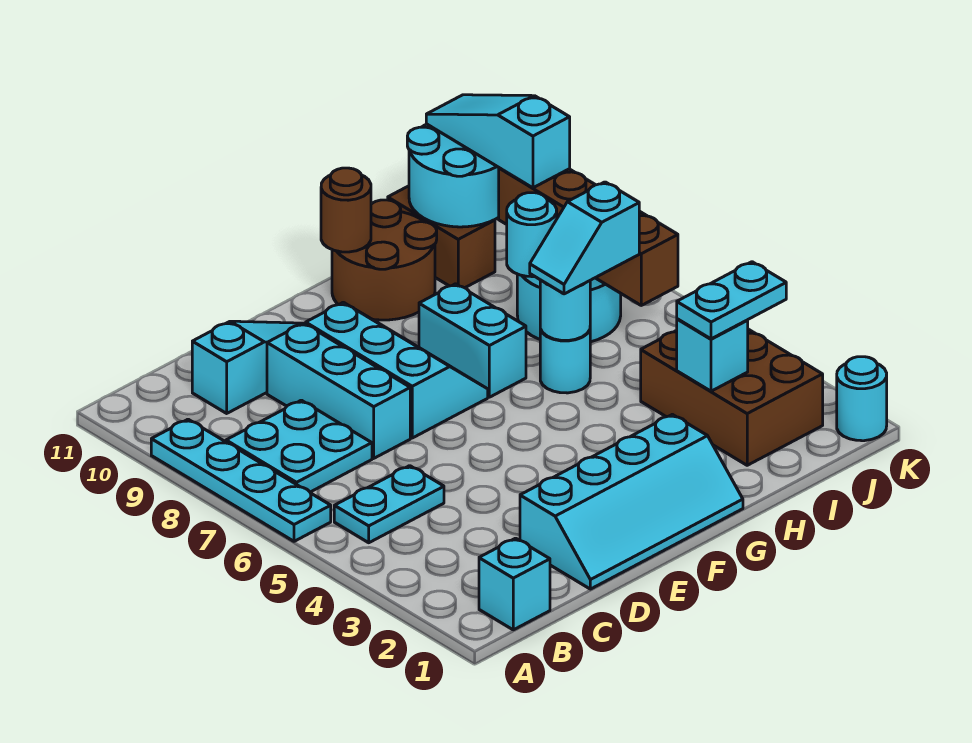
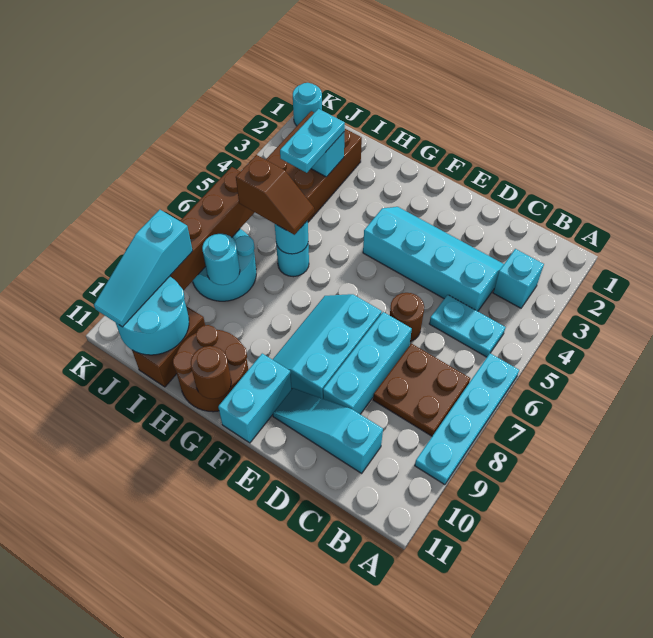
cyan brick B1 level 1 -> cyan brick B3 level 1
cyan plate B7:C8 level 1 -> brown plate B7:C8 level 1
cyan slope D1:G2 level 1 top 2 -> cyan slope C3:F4 level 1 top 4
none -> brown round brick D6 level 1
cyan brick G7:G8 level 1 -> cyan brick F10:F11 level 1
cyan slope H6:I6 level 3 top I -> brown slope H6:I6 level 3 top I
cyan plate I3:J3 level 3 -> cyan plate I3:I4 level 3

